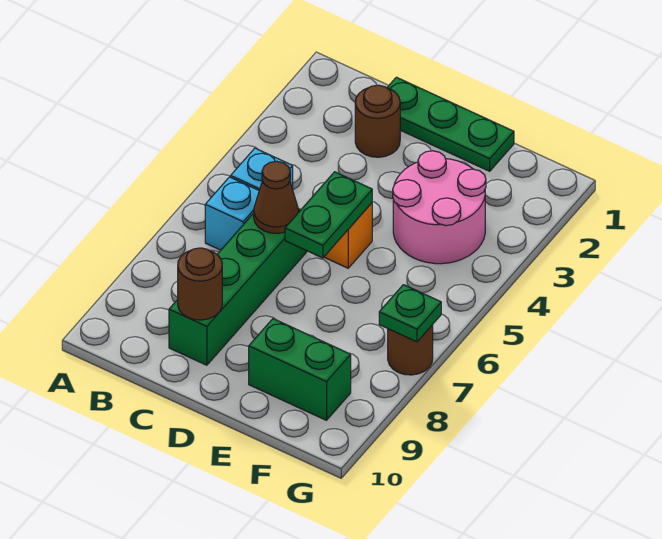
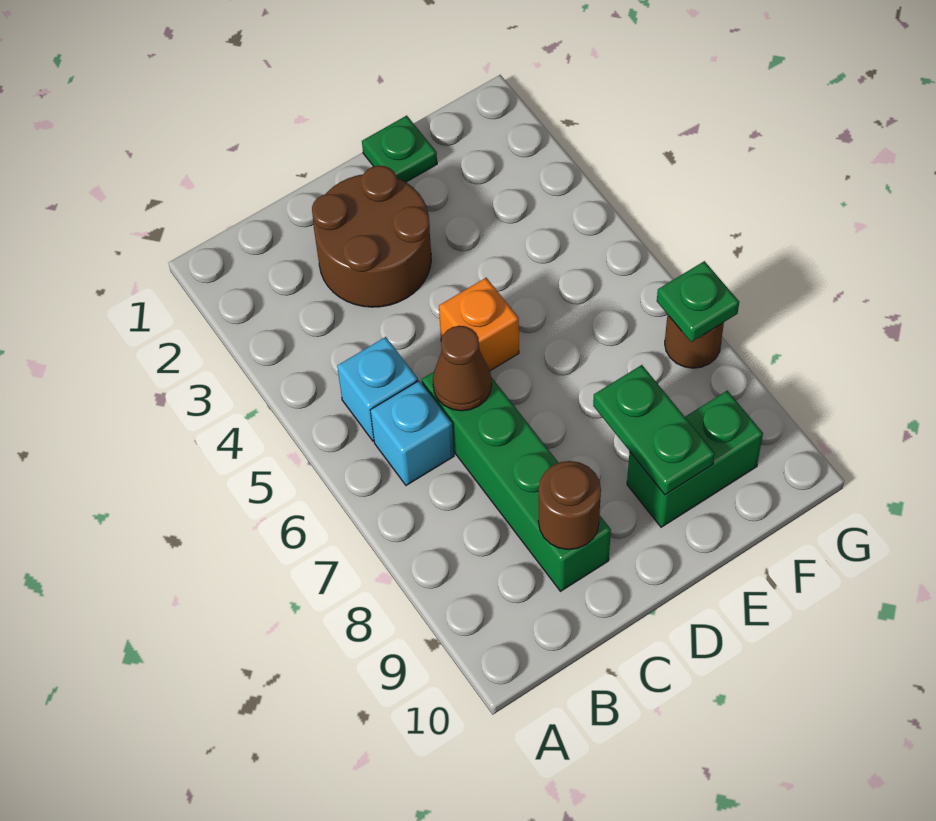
green plate C1:E1 level 1 -> green plate E1 level 1
brown round brick C2 level 1 -> brown round brick C2:D3 level 1
green plate D5:D6 level 2 -> green plate E8:E9 level 2
pink round brick E3:F4 level 1 -> none

